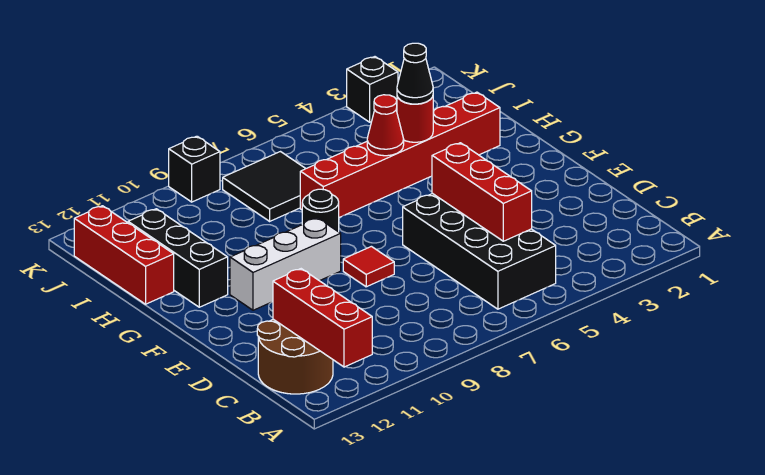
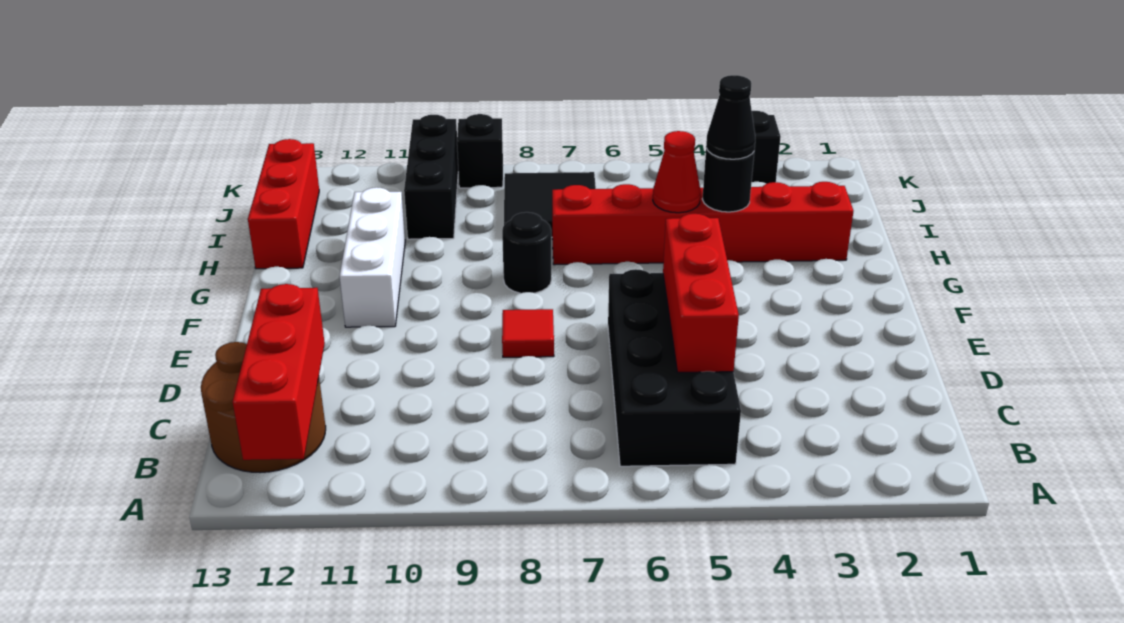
white brick F9:F11 level 1 -> white brick F11:H11 level 1
black brick G12:I12 level 1 -> black brick I10:K10 level 1
red round brick H4 level 2 -> black round brick H4 level 2

